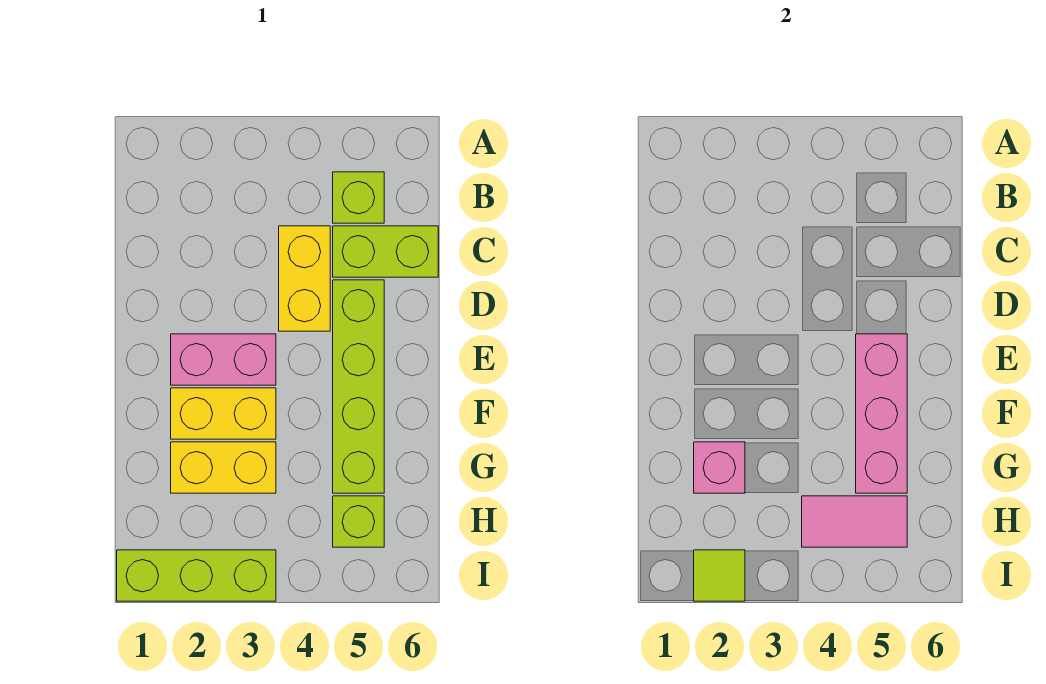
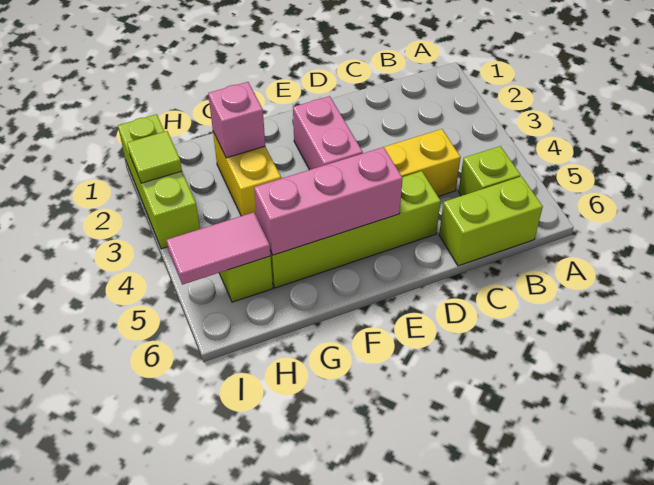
lime brick C5:C6 level 1 -> lime brick B6:C6 level 1
yellow brick F2:F3 level 1 -> none
pink tile H4:H5 level 2 -> pink tile H5:I5 level 2

